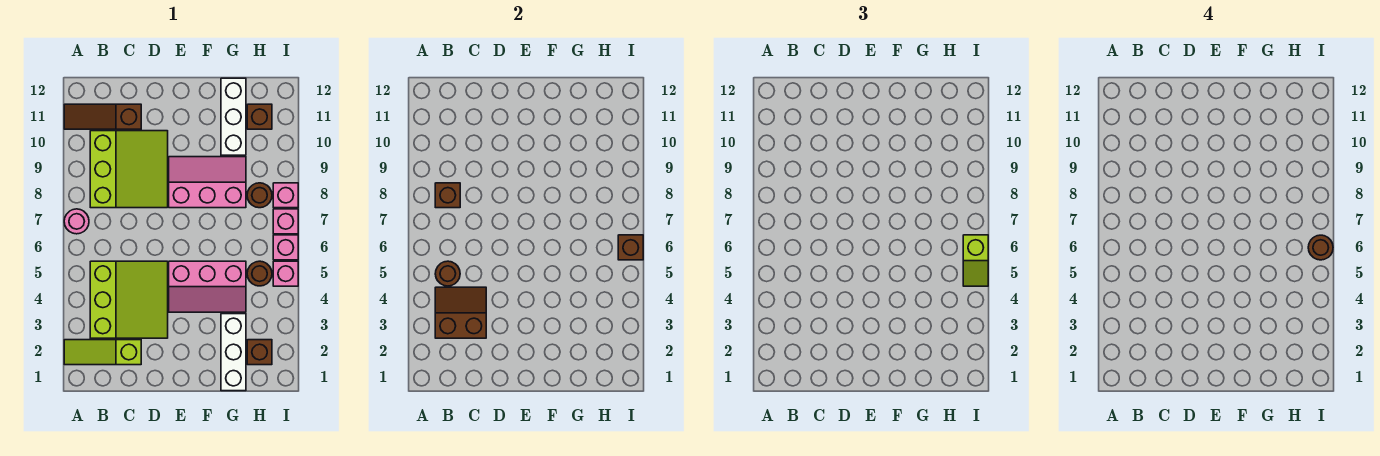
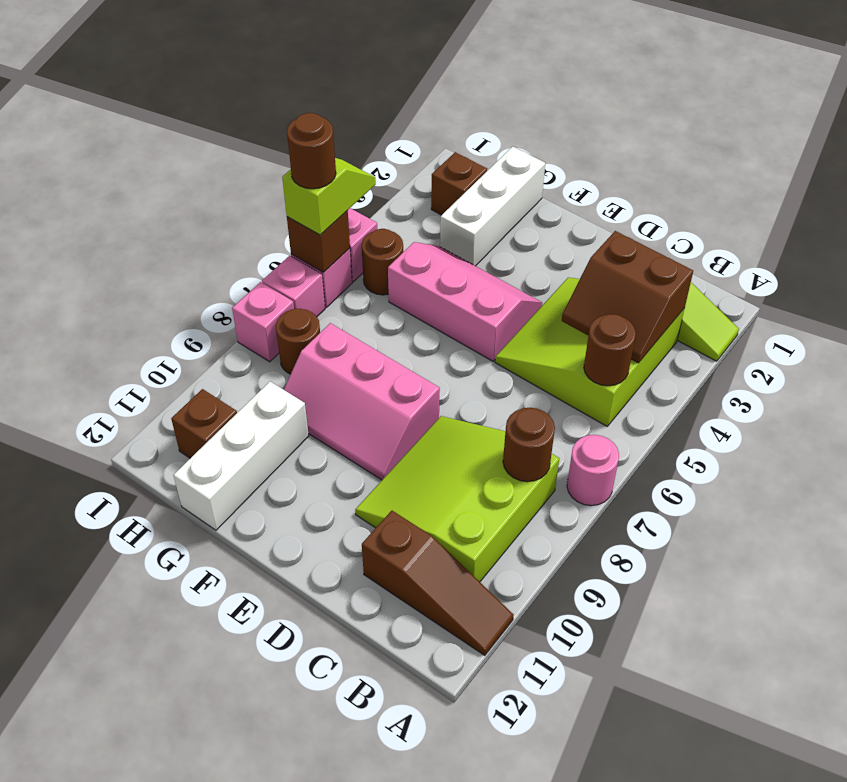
brown brick B8 level 2 -> brown round brick B8 level 2

